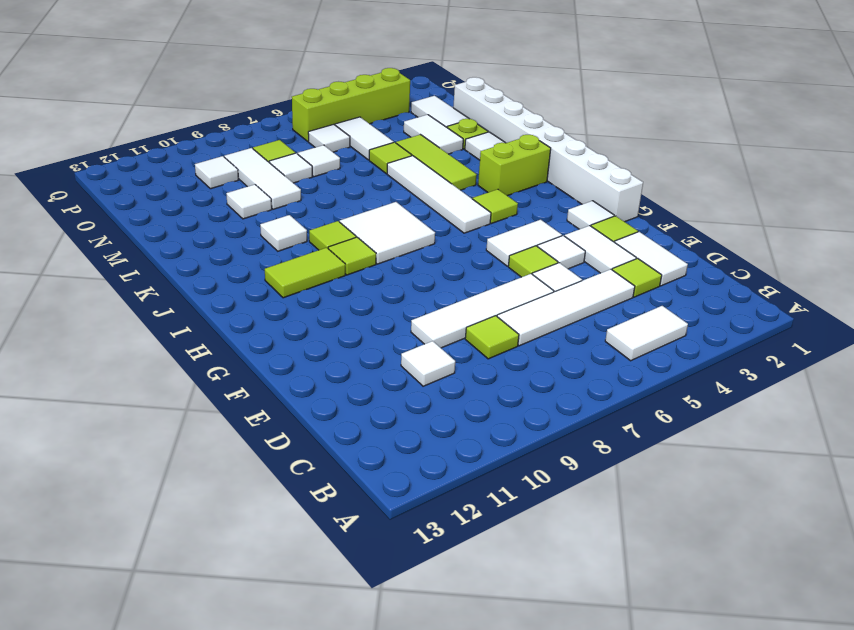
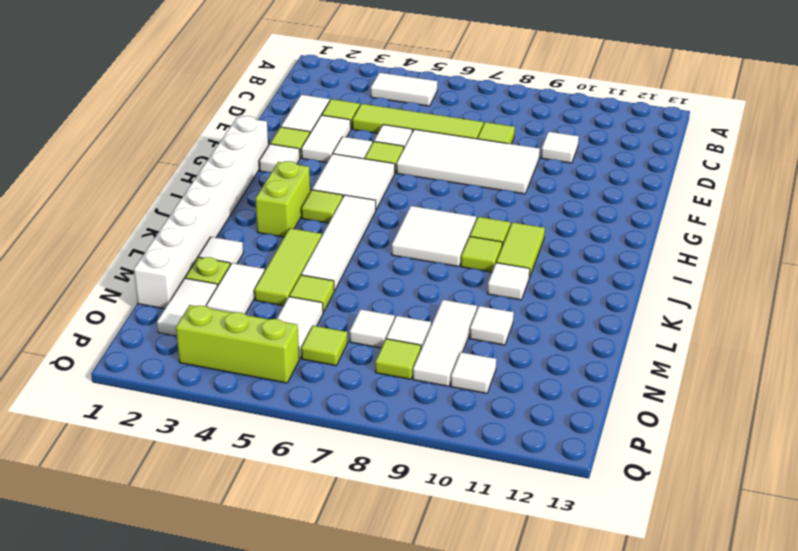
white tile D4:D7 level 1 -> lime tile D4:D7 level 1
white tile E6:E9 level 1 -> white tile E6:F9 level 1
white tile G4:G5 level 1 -> white tile G4:H5 level 1
lime tile I10:I11 level 1 -> lime tile I10:J10 level 1
lime brick J2:J3 level 1 -> lime brick I3:J3 level 1
white tile O6 level 1 -> lime tile O6 level 1
lime brick P3:P6 level 1 -> lime brick P3:P5 level 1

